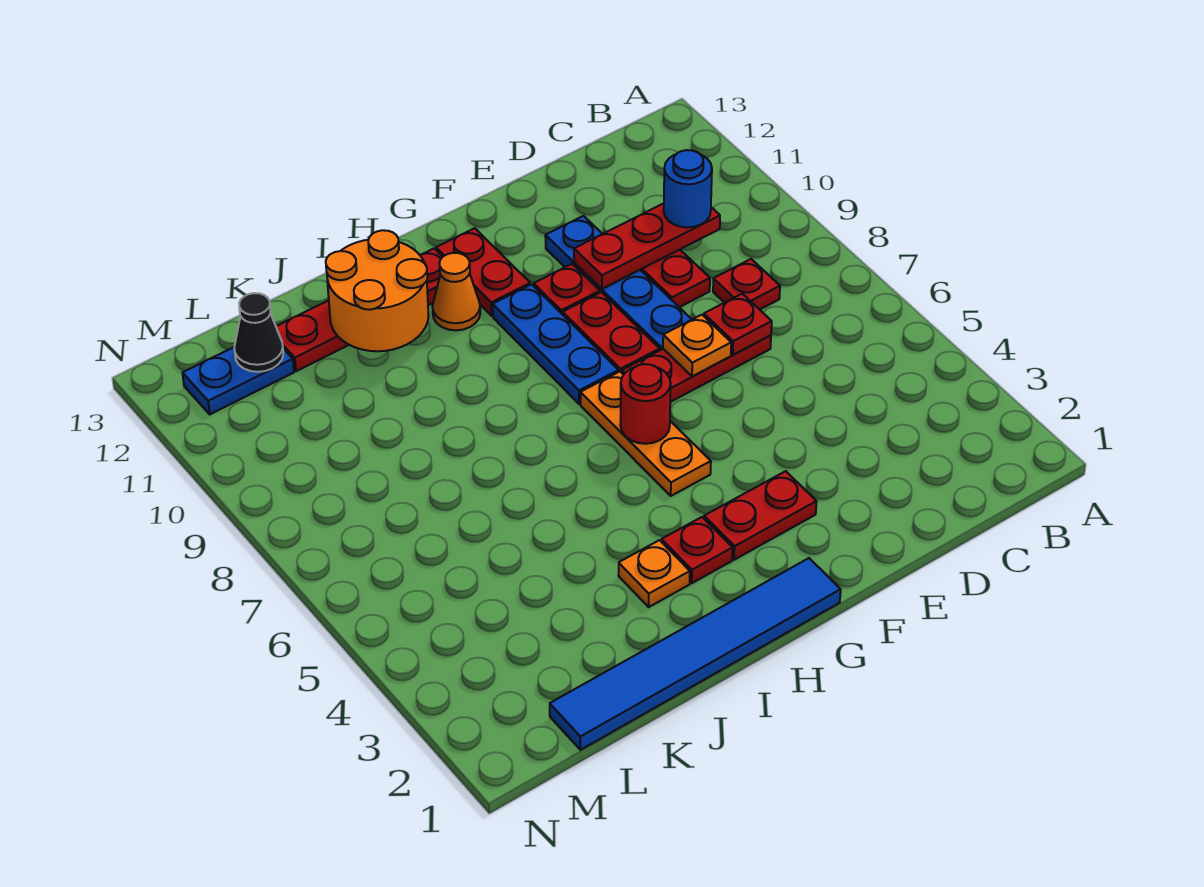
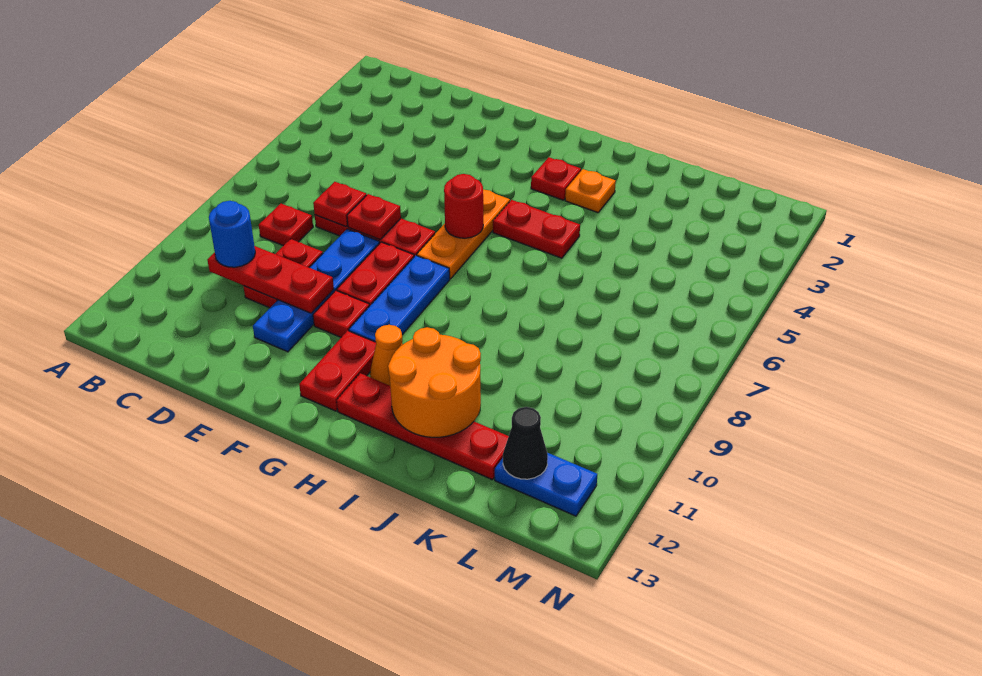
orange plate E7 level 2 -> red plate E7 level 2
red plate F3:G3 level 1 -> red plate H5:I5 level 1
blue tile G1:L1 level 1 -> none

